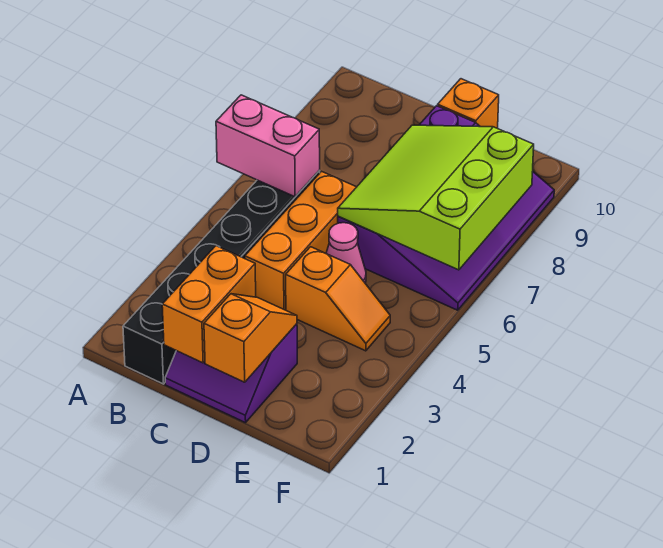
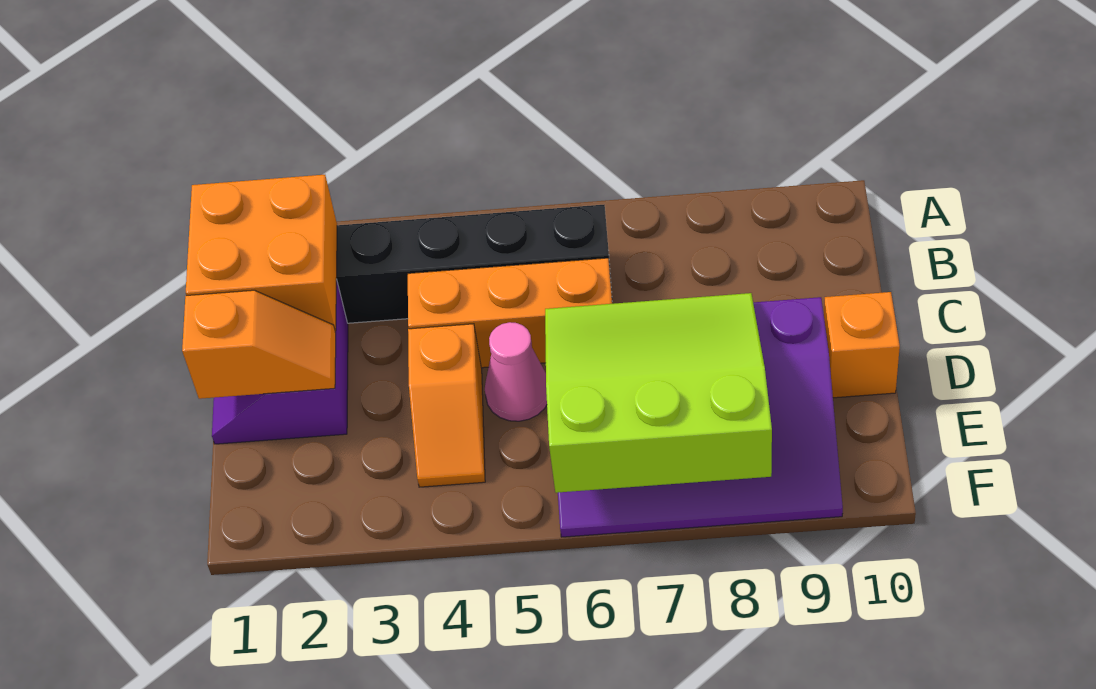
pink brick A6:B6 level 2 -> none
orange brick C1:C2 level 2 -> orange brick B1:C2 level 2

